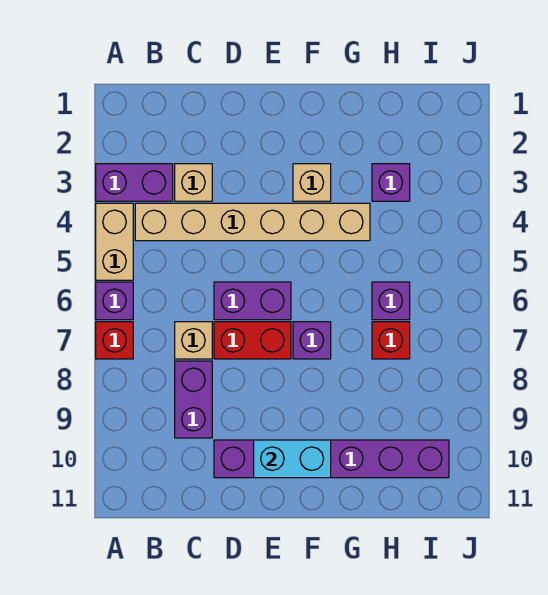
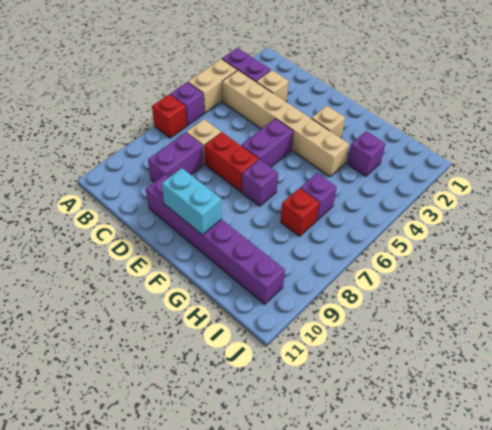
purple brick D6:E6 level 1 -> purple brick E5:E6 level 1

